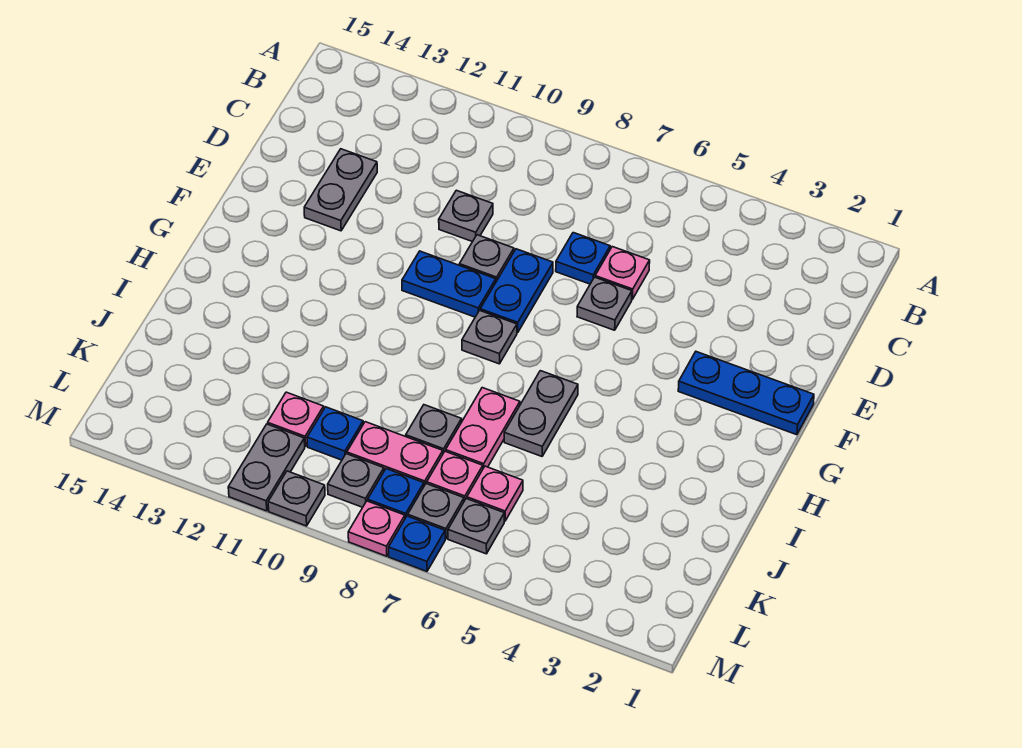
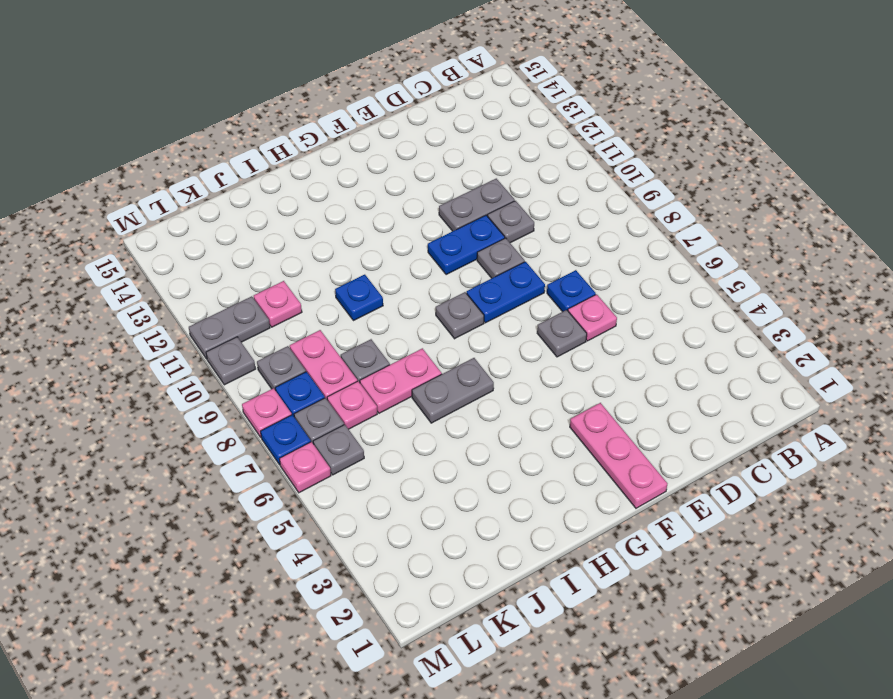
grey plate D13:E13 level 1 -> grey plate D11:E11 level 1
blue plate F1:F3 level 1 -> pink plate F1:F3 level 1
blue plate F9:F10 level 1 -> blue plate E10:F10 level 1
pink plate K6 level 1 -> pink plate M6 level 1
blue plate K10 level 1 -> blue plate I10 level 1

